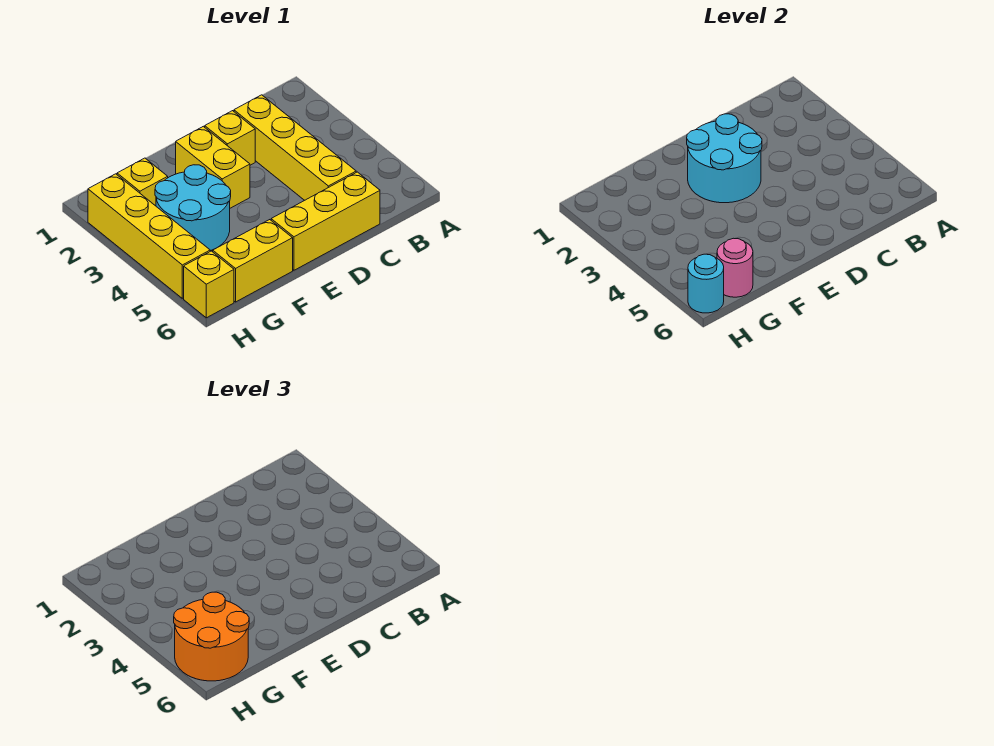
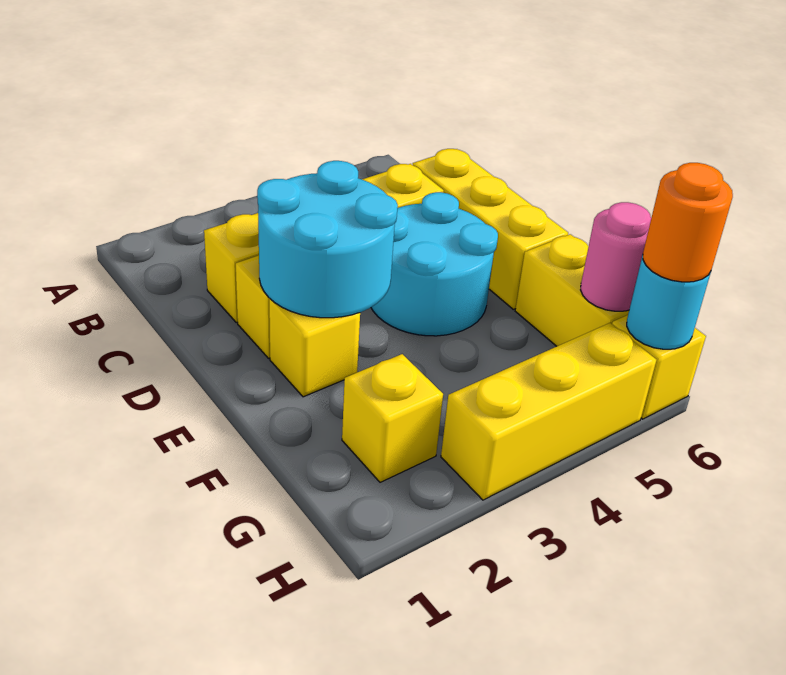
yellow brick E2:E3 level 1 -> yellow brick E2 level 1
cyan round brick F3:G4 level 1 -> cyan round brick D4:E5 level 1
orange round brick G5:H6 level 3 -> orange round brick H6 level 3
yellow brick H2:H5 level 1 -> yellow brick H3:H5 level 1

